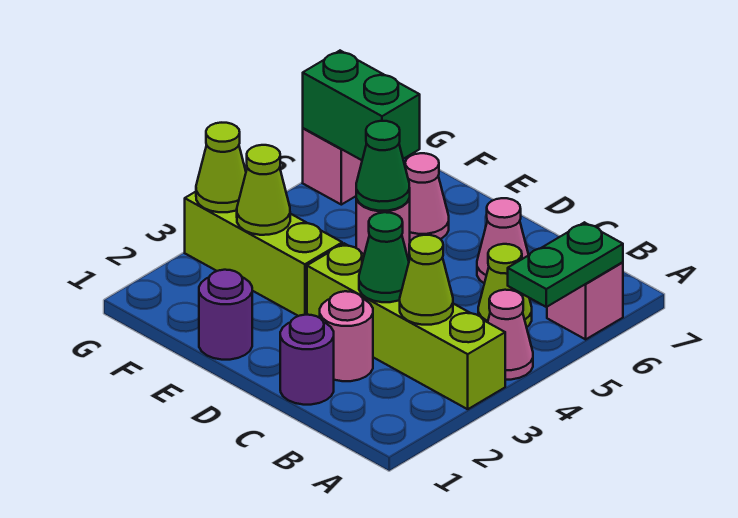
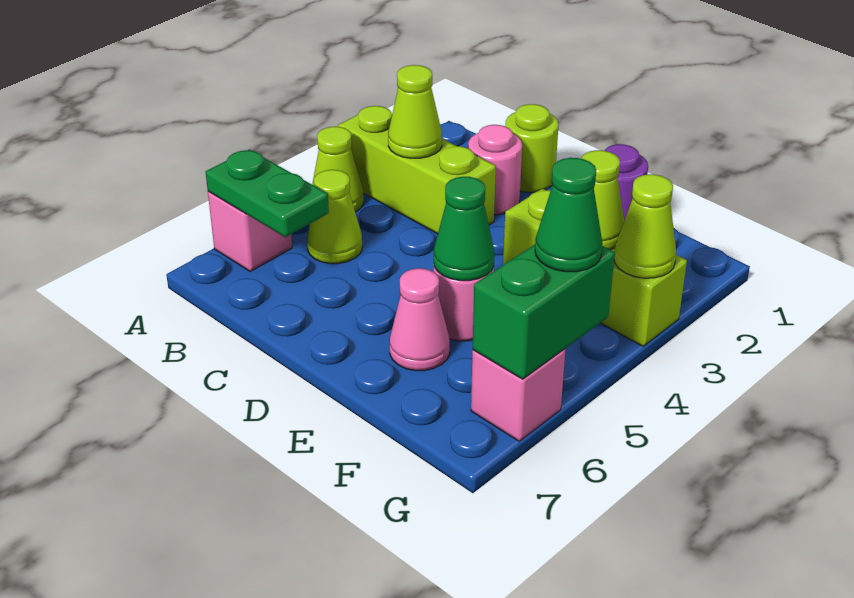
lime brick A3:D3 level 1 -> lime brick A3:C3 level 1
pink cone A4 level 1 -> lime cone A4 level 1
green plate A5:A6 level 2 -> green plate A6:B6 level 2
purple round brick C1 level 1 -> lime round brick C1 level 1
green cone C3 level 2 -> green cone G5 level 3
pink cone C6 level 1 -> none
green brick F6:G6 level 2 -> green brick G5:G6 level 2

